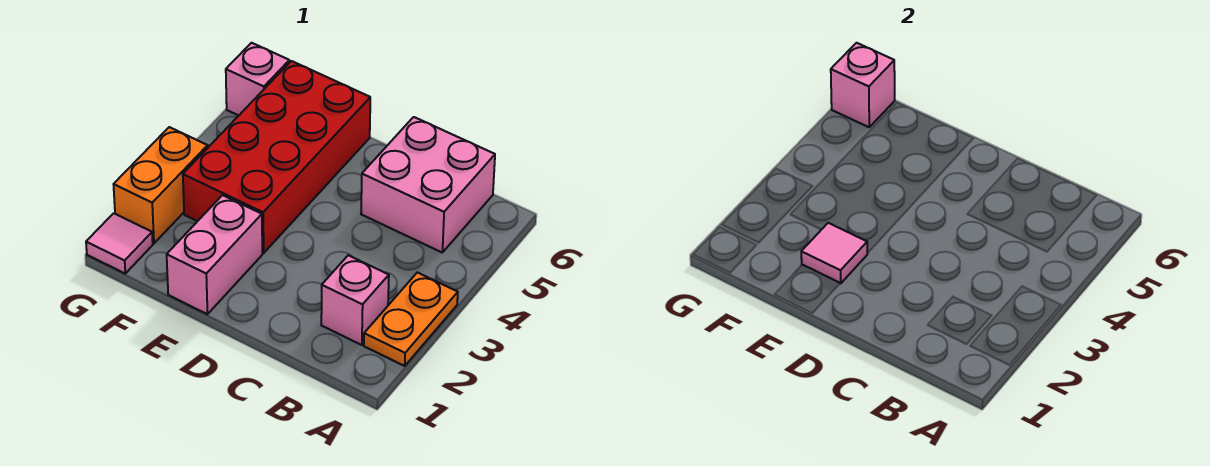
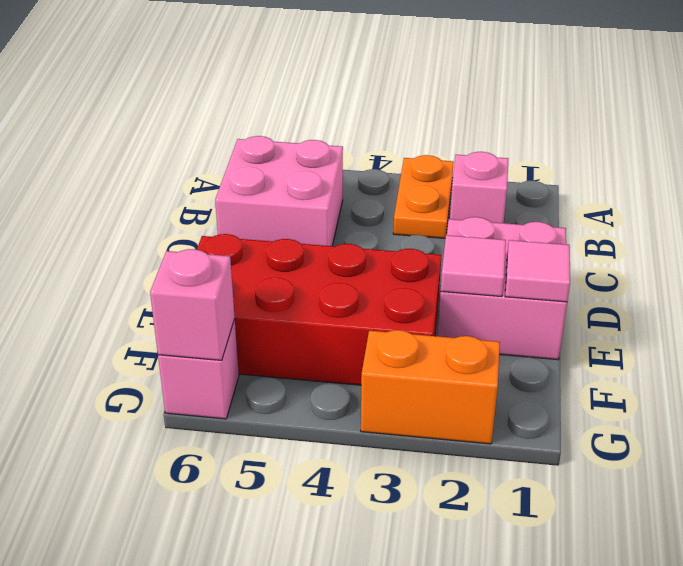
orange plate A2:A3 level 1 -> orange plate A3:B3 level 1
pink brick E1:E2 level 1 -> pink brick D1:E2 level 1
pink tile G1 level 1 -> pink tile E1 level 2

